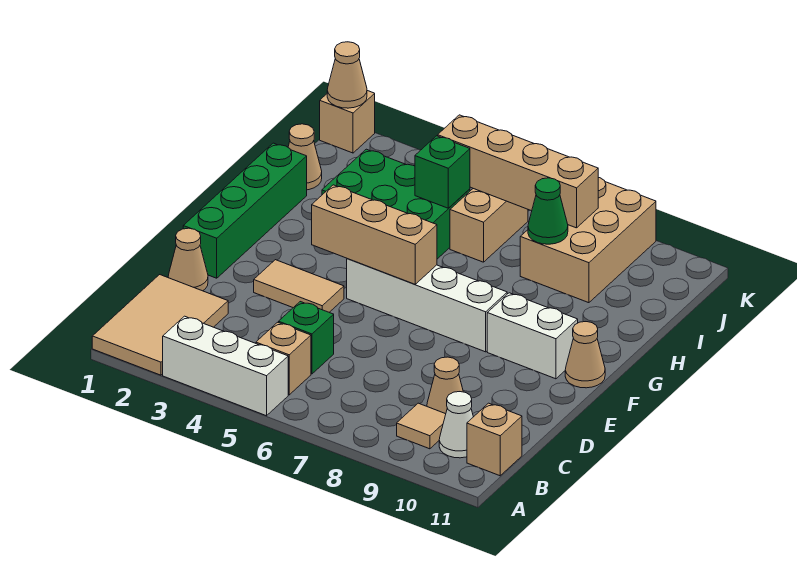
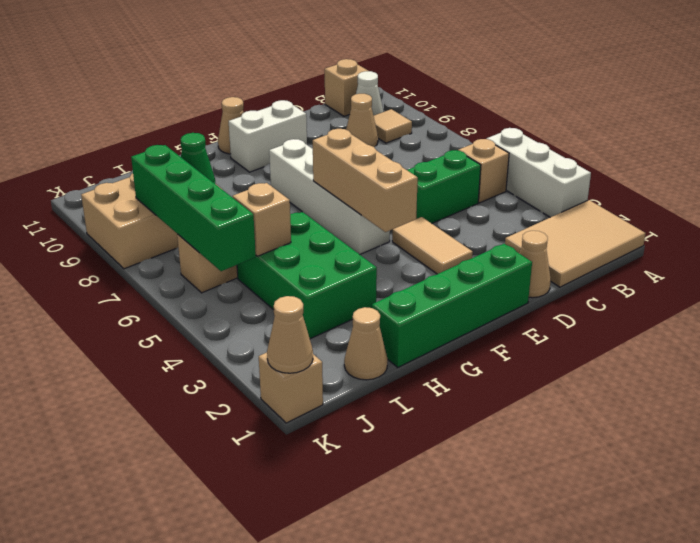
green brick C5 level 1 -> green brick C5:D5 level 1
white brick F9:F10 level 1 -> white brick E10:F10 level 1
green brick I5 level 2 -> tan brick I5 level 2
tan brick J5:J8 level 2 -> green brick J5:J8 level 2

